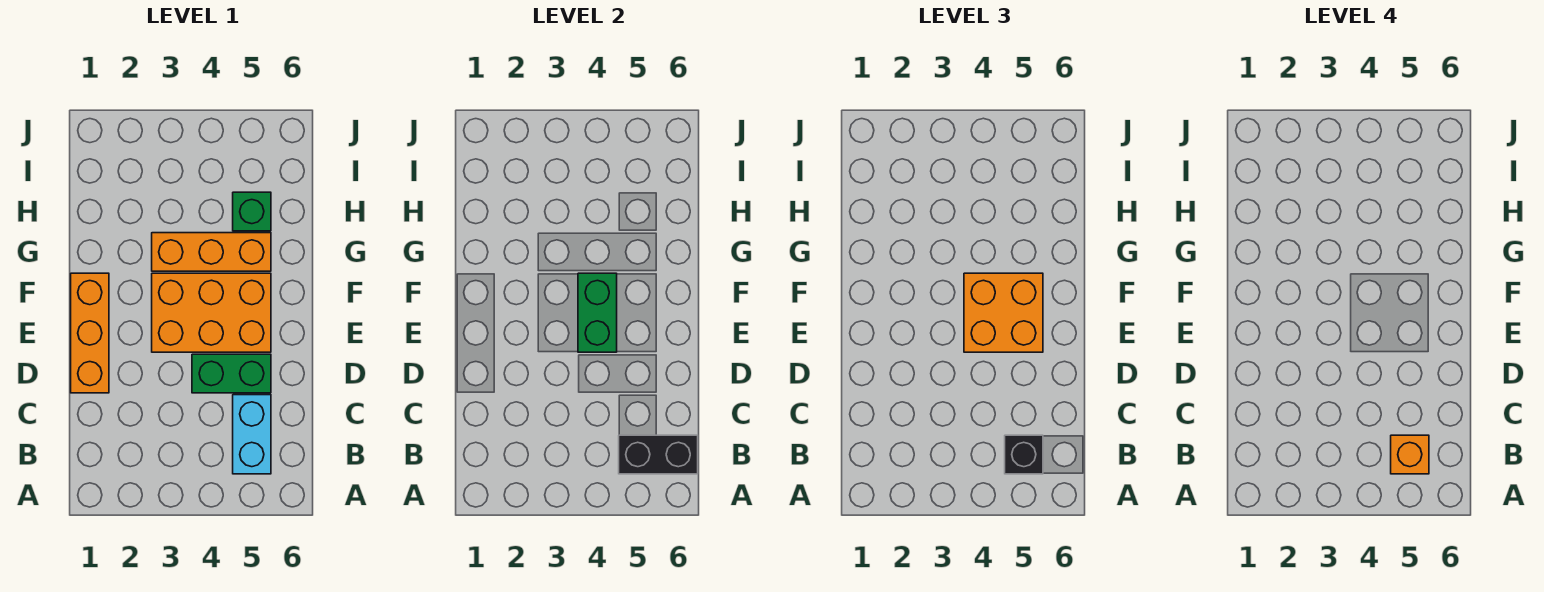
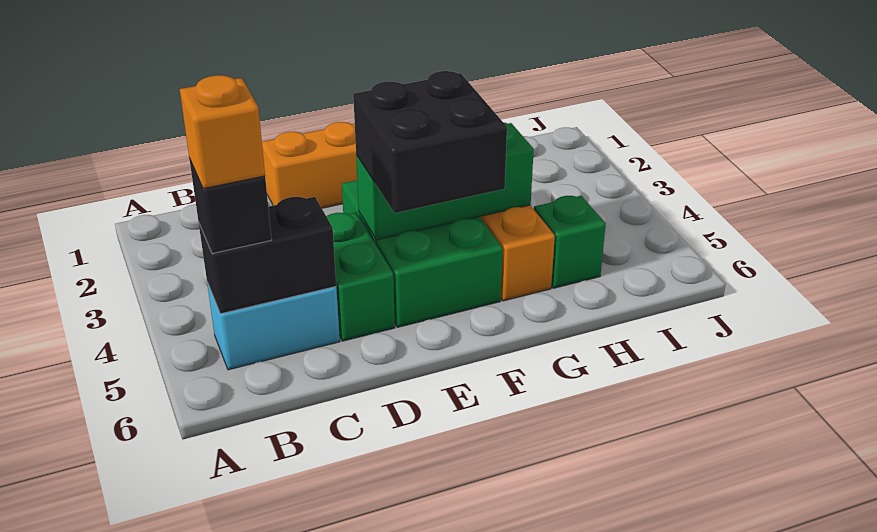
black brick B5:B6 level 2 -> black brick B5:C5 level 2
orange brick E3:F5 level 1 -> green brick E3:F5 level 1
green brick E4:F4 level 2 -> green brick E4:G4 level 2
orange brick E4:F5 level 3 -> black brick E4:F5 level 3

